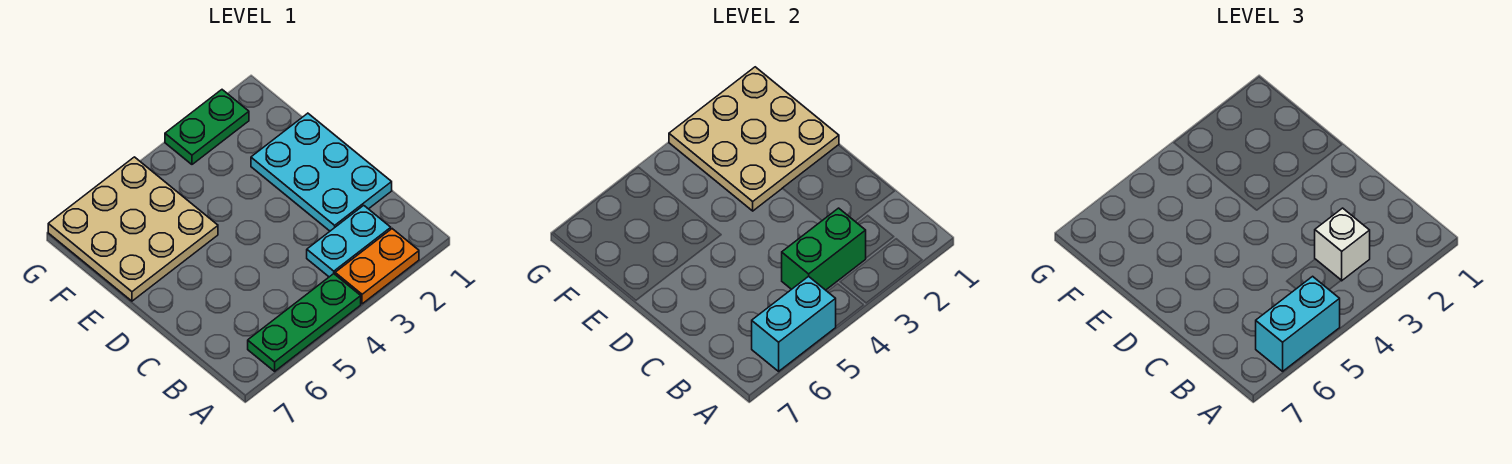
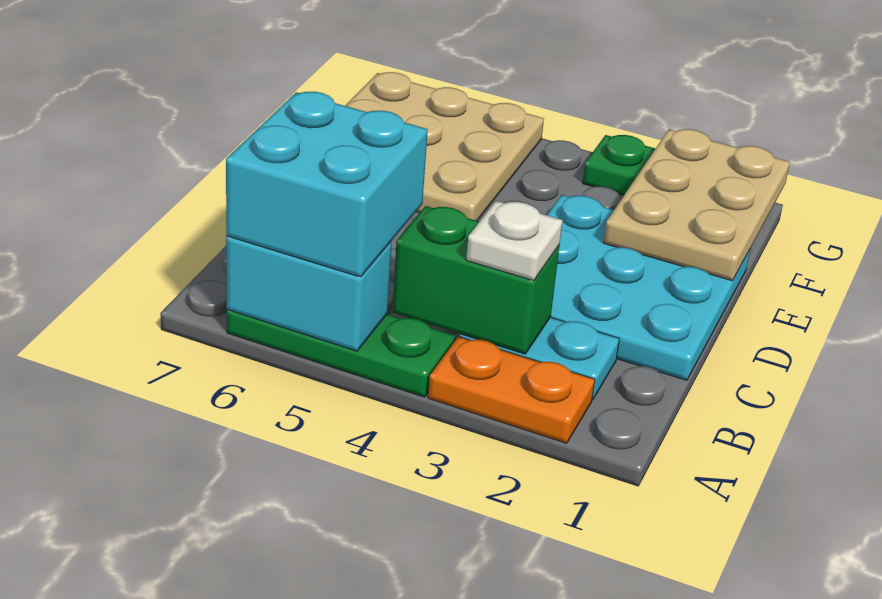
cyan brick A5:A6 level 3 -> cyan brick A5:B6 level 3
white brick B3 level 3 -> white plate B3 level 3
cyan plate C1:E2 level 1 -> cyan plate C1:E3 level 1
tan plate E1:G3 level 2 -> tan plate E1:G2 level 2

